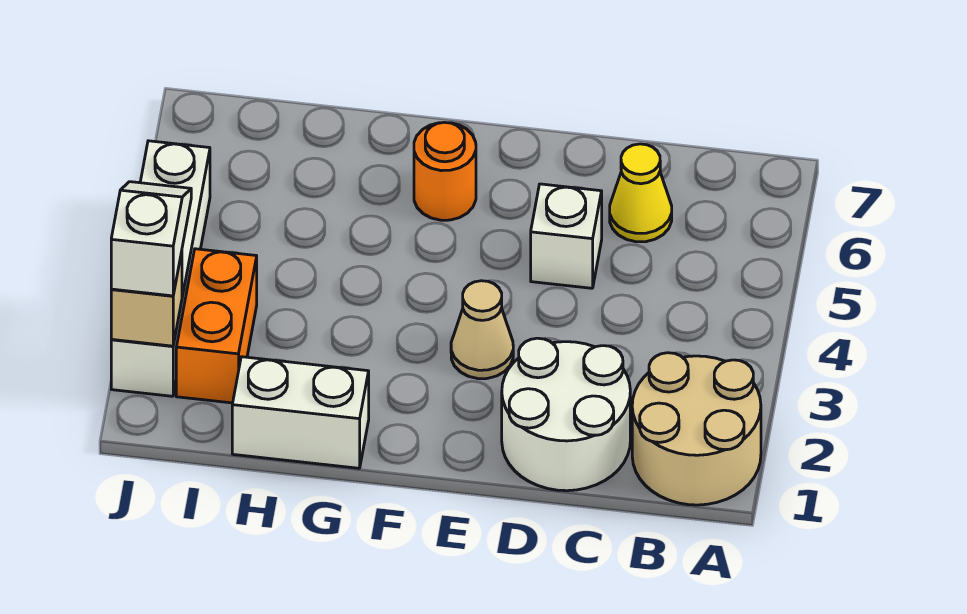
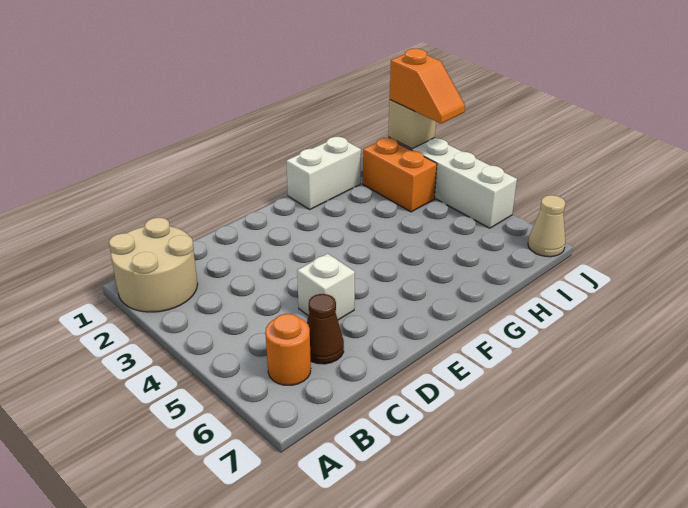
white round brick C1:D2 level 1 -> none
yellow cone C6 level 1 -> brown cone C6 level 1
tan cone E3 level 1 -> tan cone J7 level 1
orange round brick F6 level 1 -> orange round brick B6 level 1
white slope J2:J3 level 3 top 2 -> orange slope J2:J3 level 3 top 2

